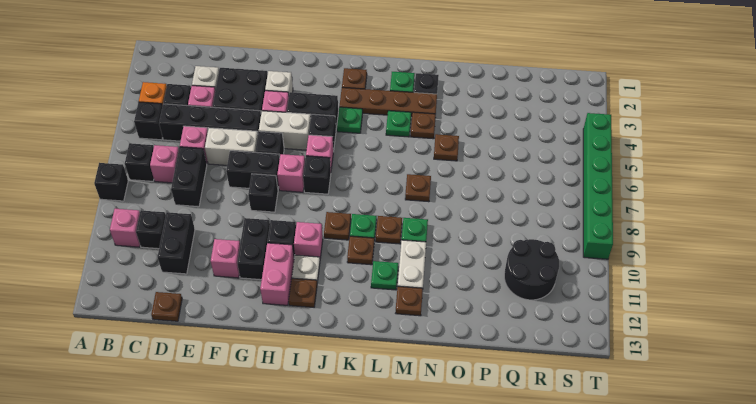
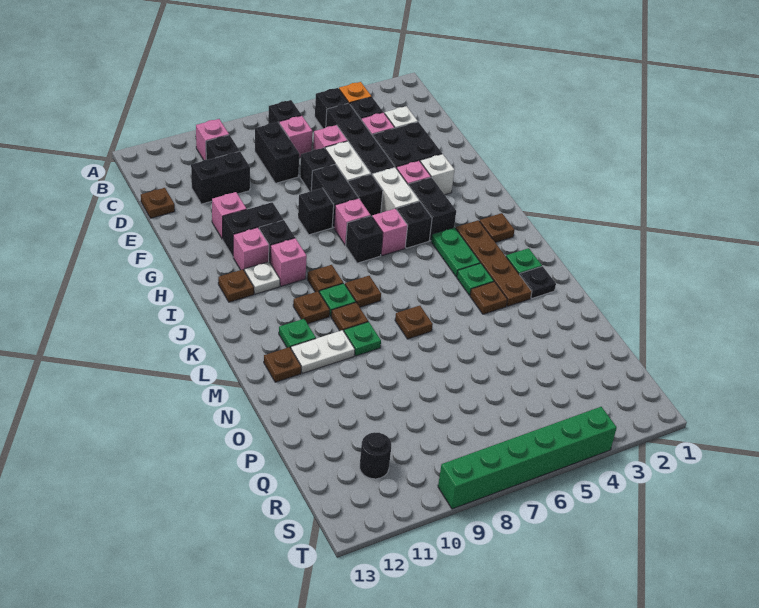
black brick A8 level 1 -> black brick E7 level 1
black brick D7:D8 level 1 -> black brick C8:D8 level 1
pink brick H11:H12 level 1 -> pink brick H11 level 1
green plate J4 level 1 -> green plate J4:K4 level 1
brown plate N5 level 1 -> brown plate K8 level 1
black round brick Q10:R11 level 1 -> black round brick R11 level 1

